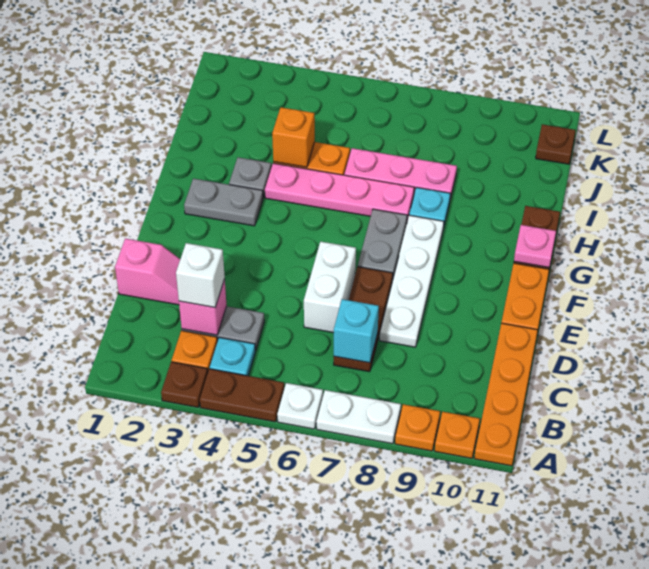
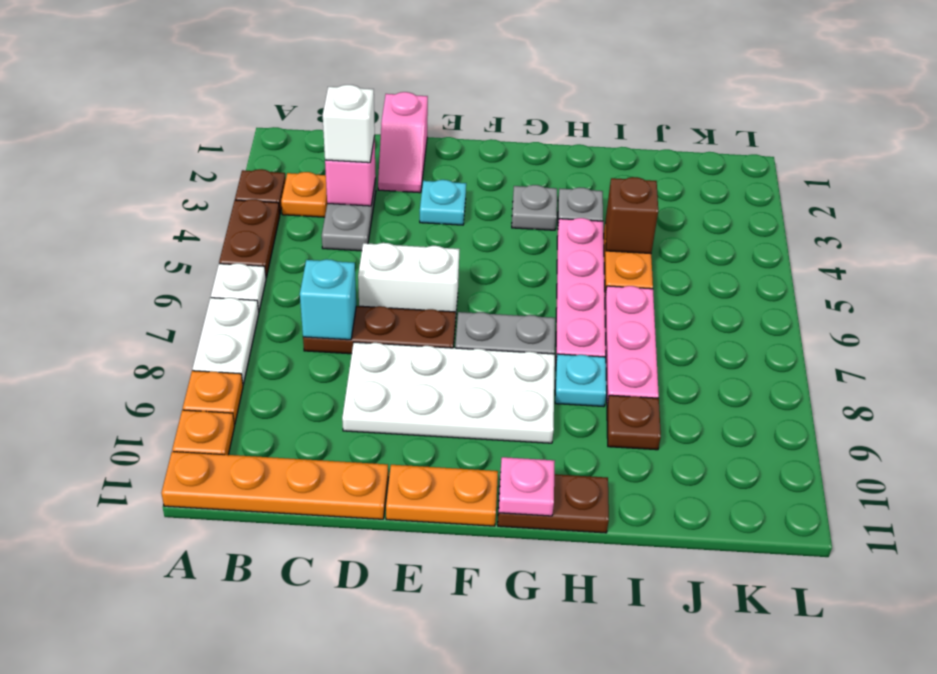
cyan plate B4 level 1 -> cyan plate E3 level 1
white plate D8:G8 level 1 -> white plate D8:G9 level 1
grey plate G2:G3 level 1 -> grey plate G3 level 1
orange brick I4 level 2 -> brown brick I4 level 2
brown plate K11 level 1 -> brown plate I9 level 1

